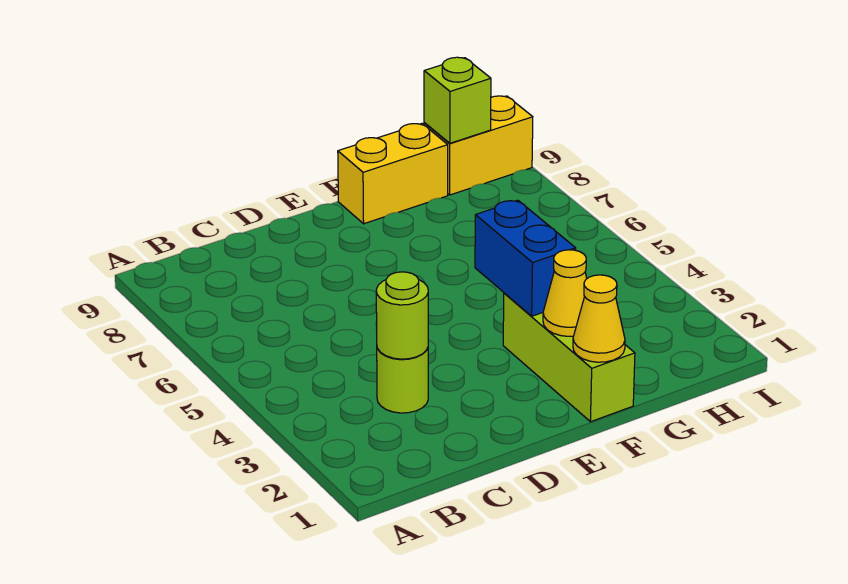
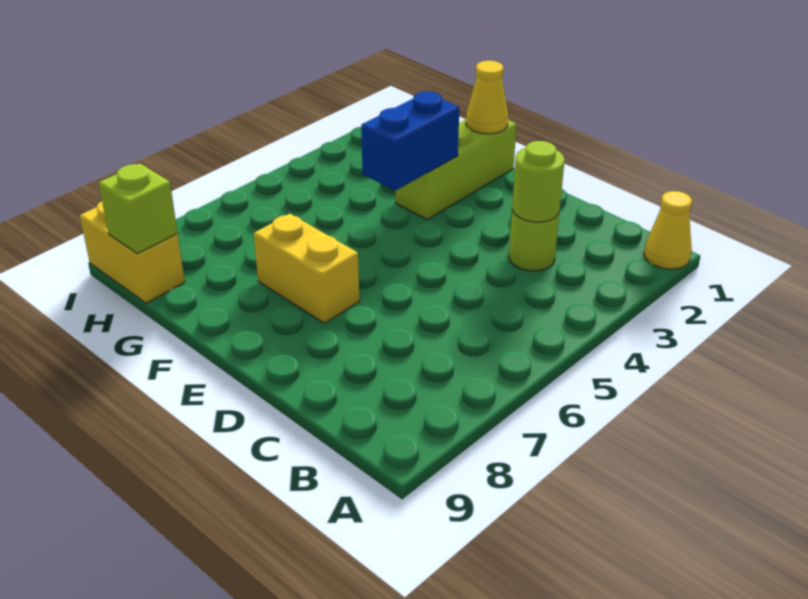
yellow cone F2 level 2 -> yellow cone A1 level 1
yellow brick F9:G9 level 1 -> yellow brick E7:F7 level 1

